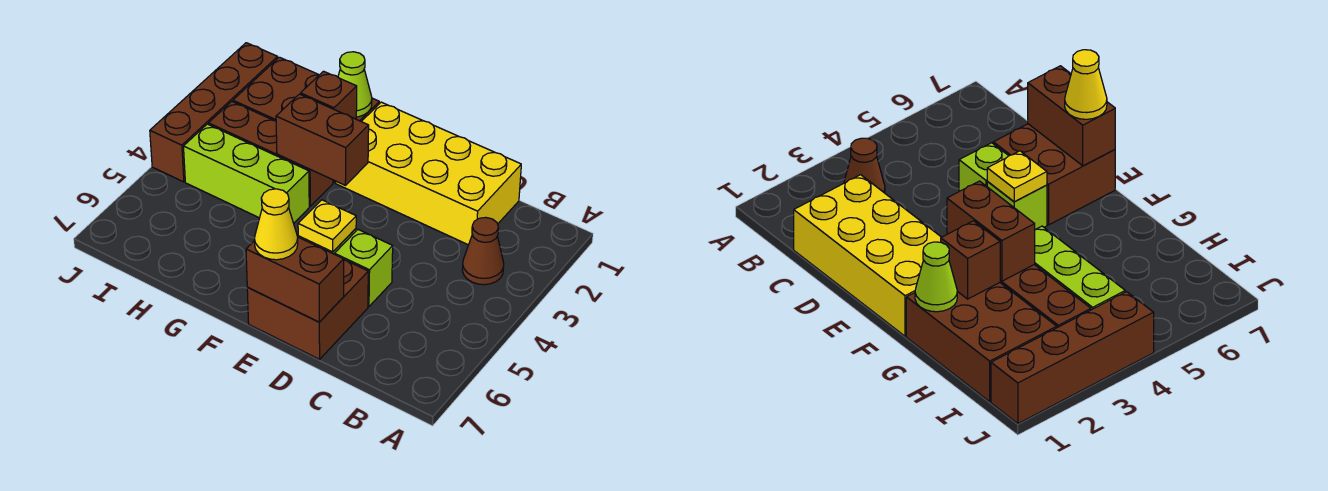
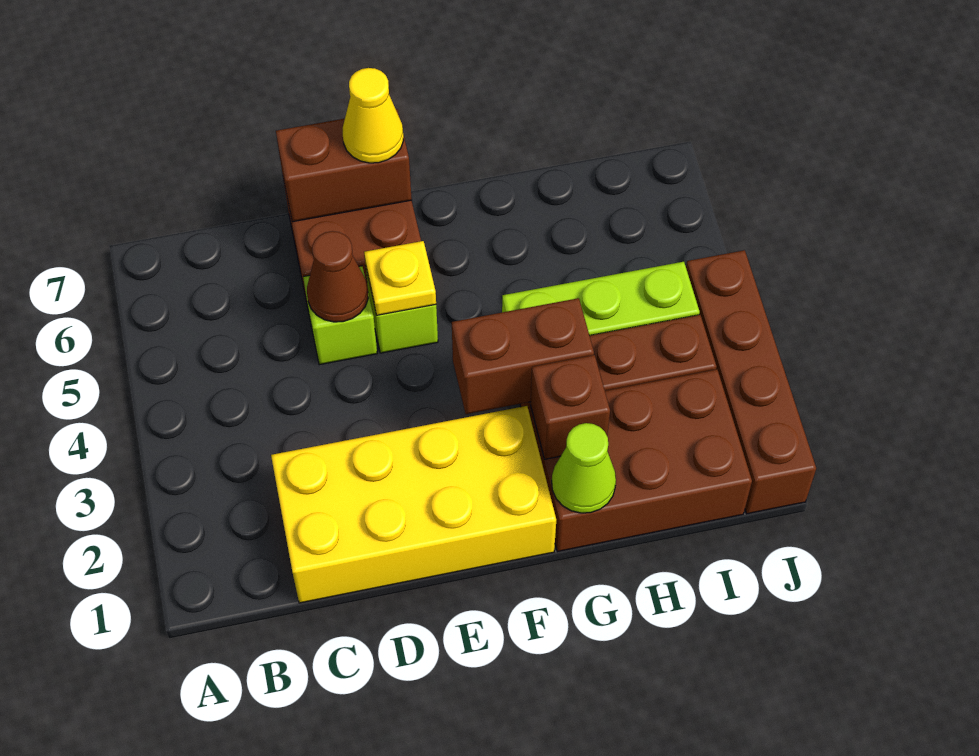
brown cone B3 level 1 -> brown cone D5 level 2

